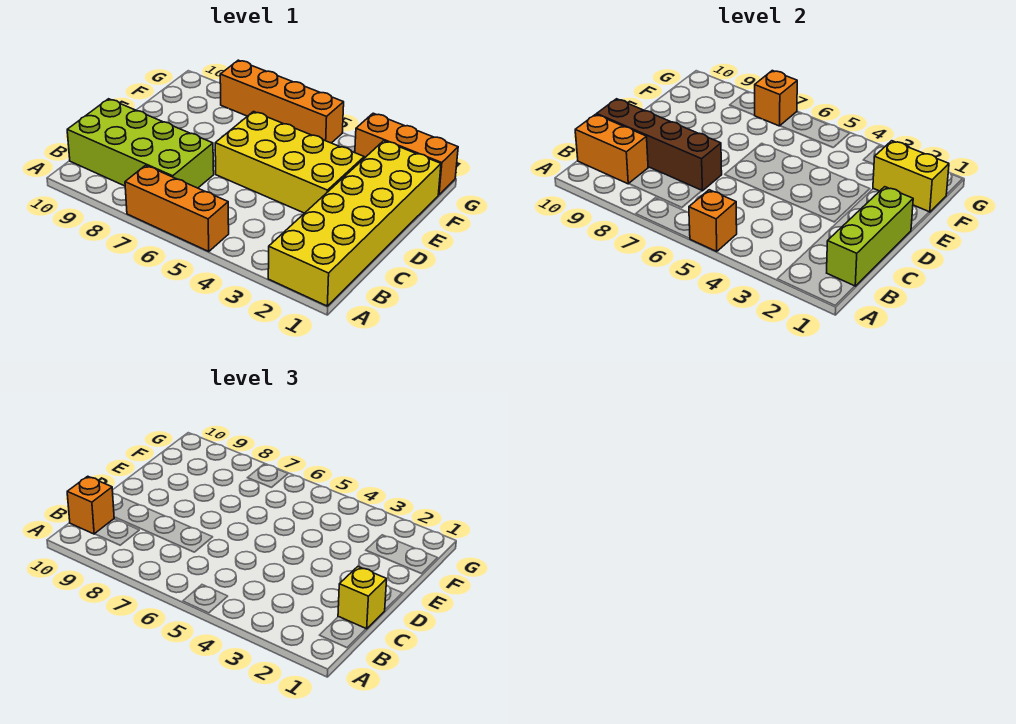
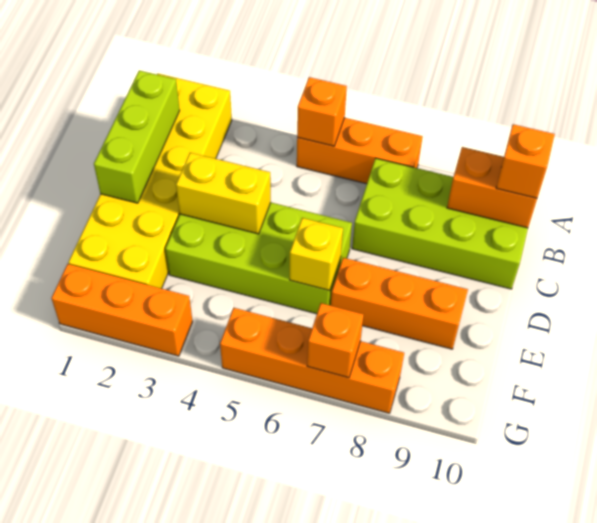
yellow brick C1 level 3 -> yellow brick E6 level 2
brown brick C7:C10 level 2 -> none
yellow brick D3:E6 level 1 -> lime brick D3:E6 level 1
none -> orange brick E7:E9 level 1
yellow brick F1:F2 level 2 -> yellow brick D3:D4 level 2

